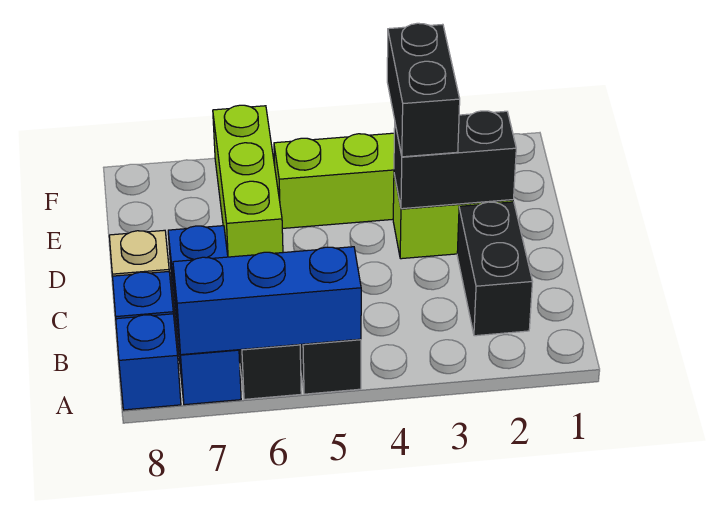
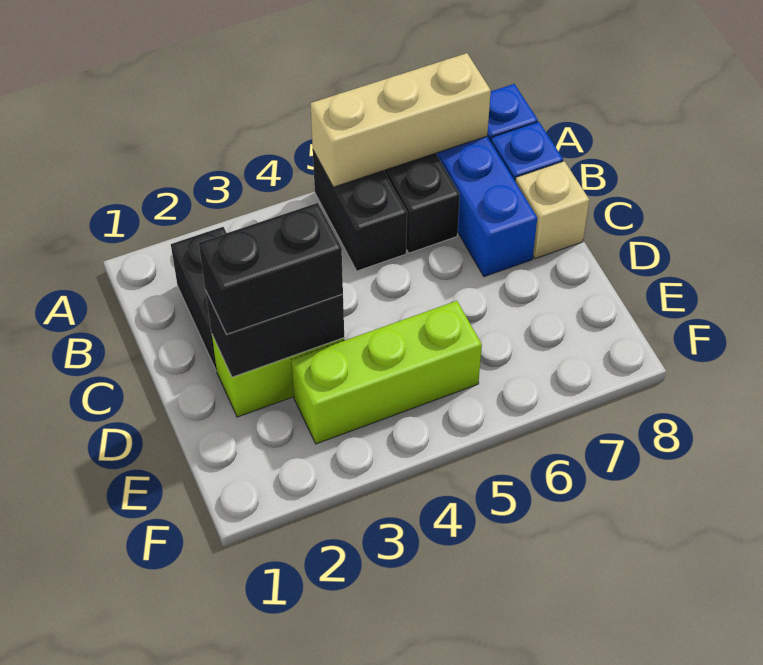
blue brick A5:A7 level 2 -> tan brick A5:A7 level 2
black brick D3:E3 level 3 -> black brick D2:D3 level 3
lime brick D6:F6 level 1 -> none

